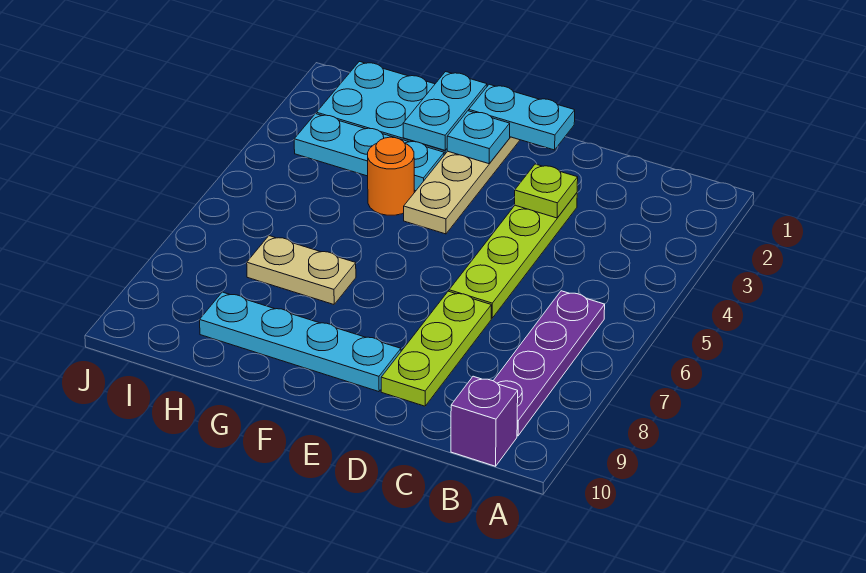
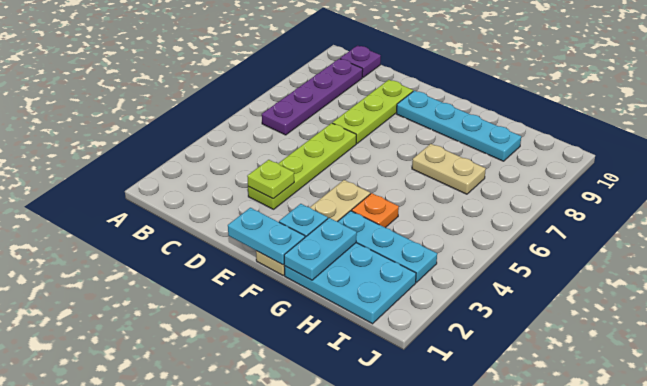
purple brick B10 level 1 -> purple plate B10 level 1
orange round brick G4 level 1 -> orange plate G4 level 1

